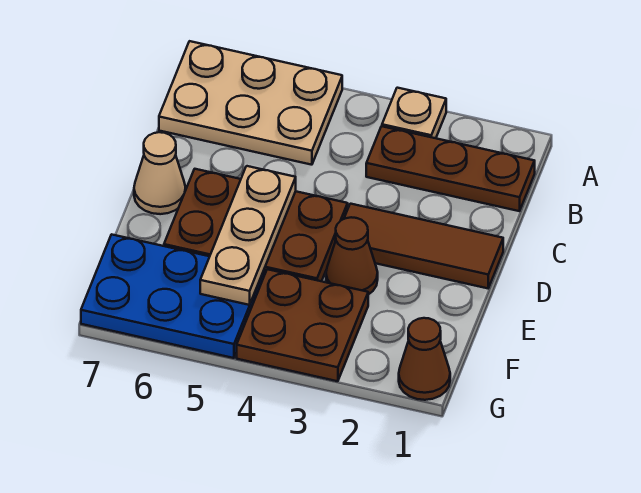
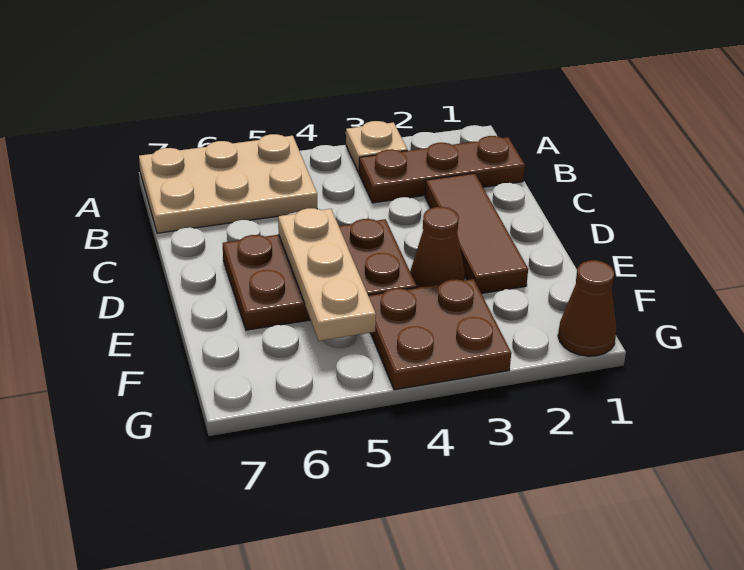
brown tile D1:D3 level 1 -> brown tile C2:E2 level 1
tan cone D7 level 1 -> none
blue plate F5:G7 level 1 -> none

